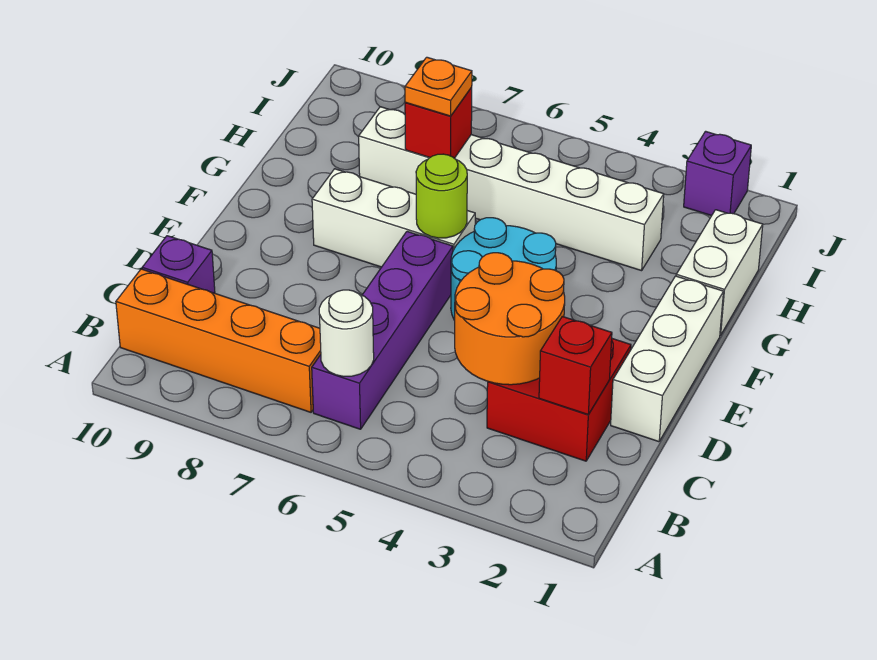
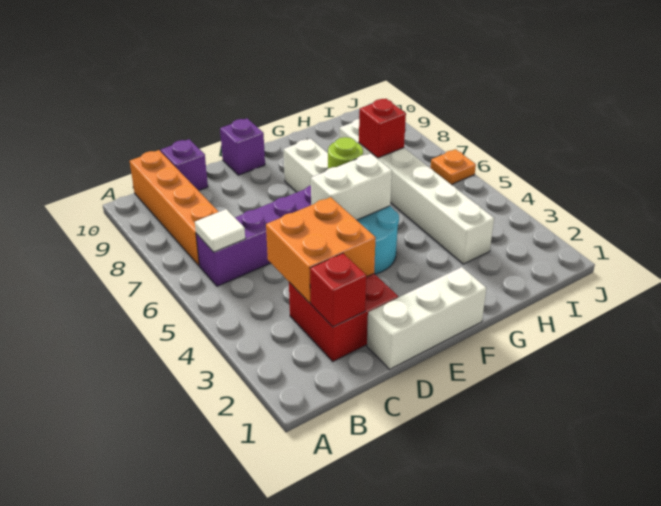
white round brick B6 level 2 -> white tile B6 level 2
orange round brick C3:D4 level 2 -> orange brick C3:D4 level 2
white brick G1:H1 level 1 -> white brick E5:F5 level 2
orange plate H7 level 3 -> orange plate J6 level 1
purple brick J2 level 1 -> purple brick E10 level 1

